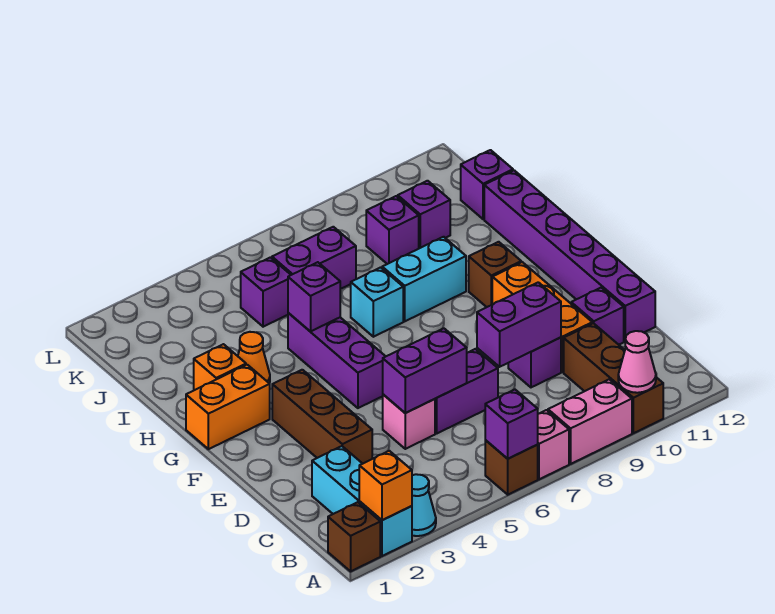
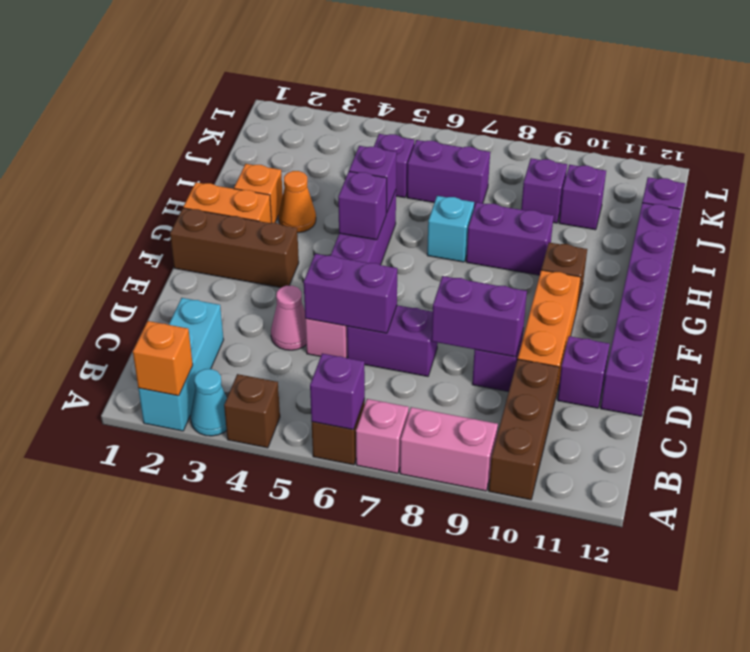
brown brick A1 level 1 -> brown brick A4 level 1
pink cone A10 level 2 -> pink cone D4 level 1
brown brick D3:F3 level 1 -> brown brick F1:F3 level 1
none -> purple brick G5 level 2
cyan brick H8:H9 level 1 -> purple brick H8:H9 level 1

